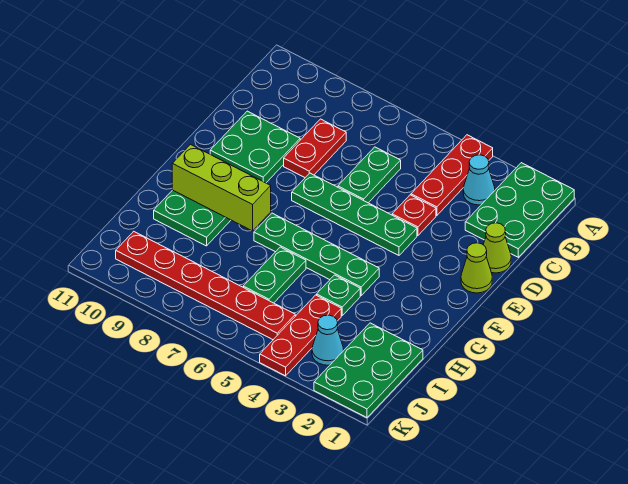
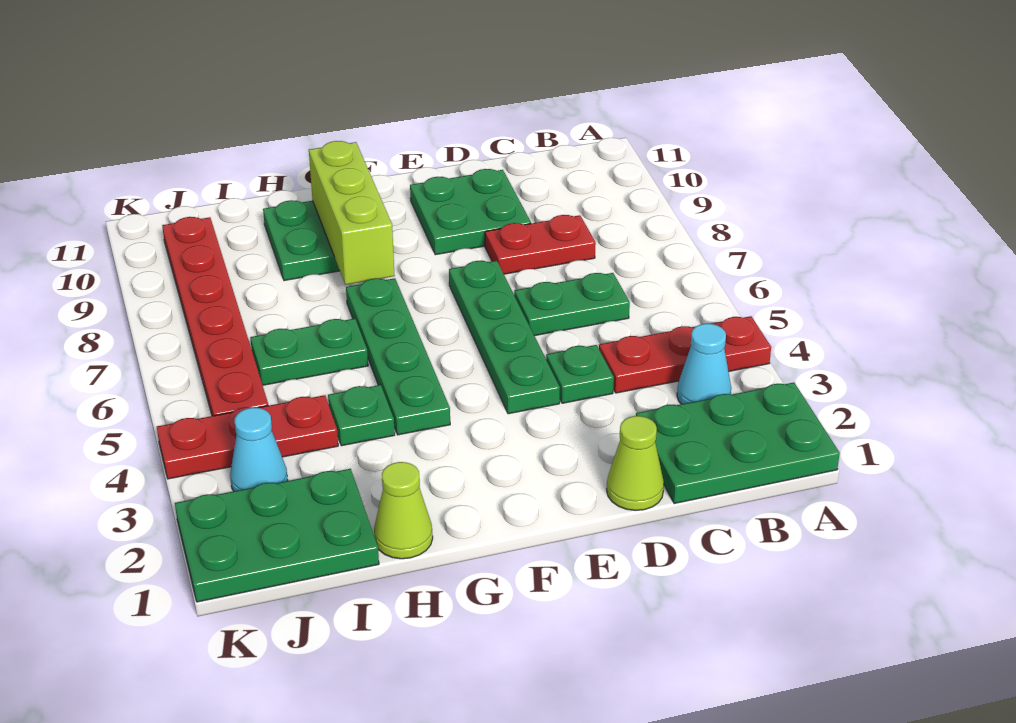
red plate D4 level 1 -> green plate D4 level 1
lime cone E1 level 1 -> lime cone H1 level 1

